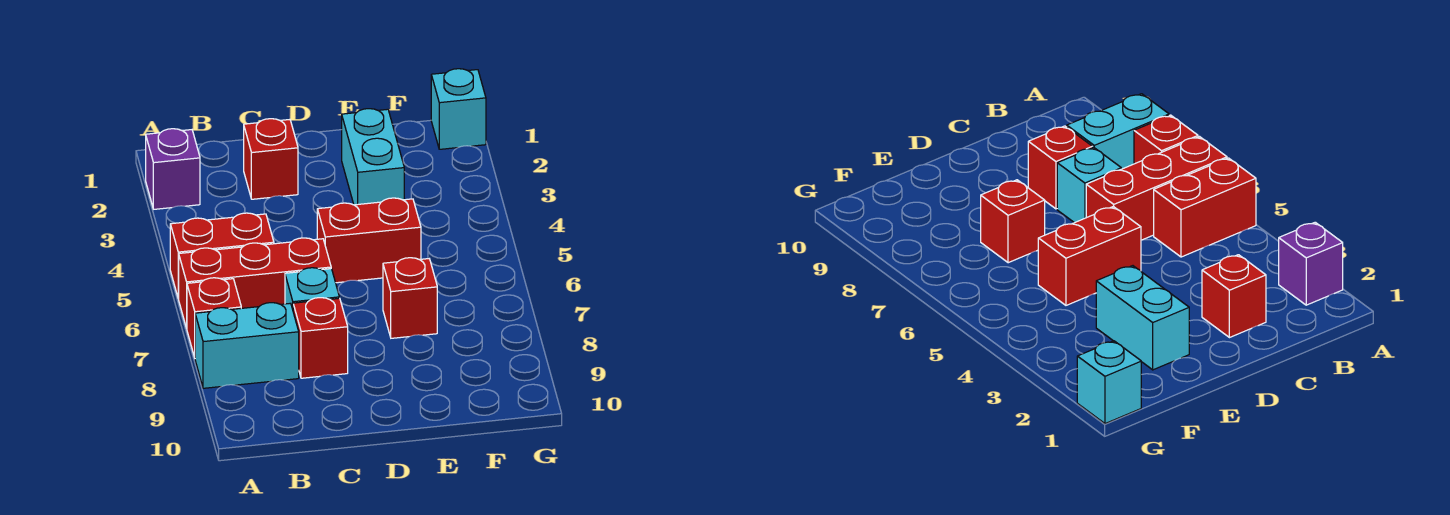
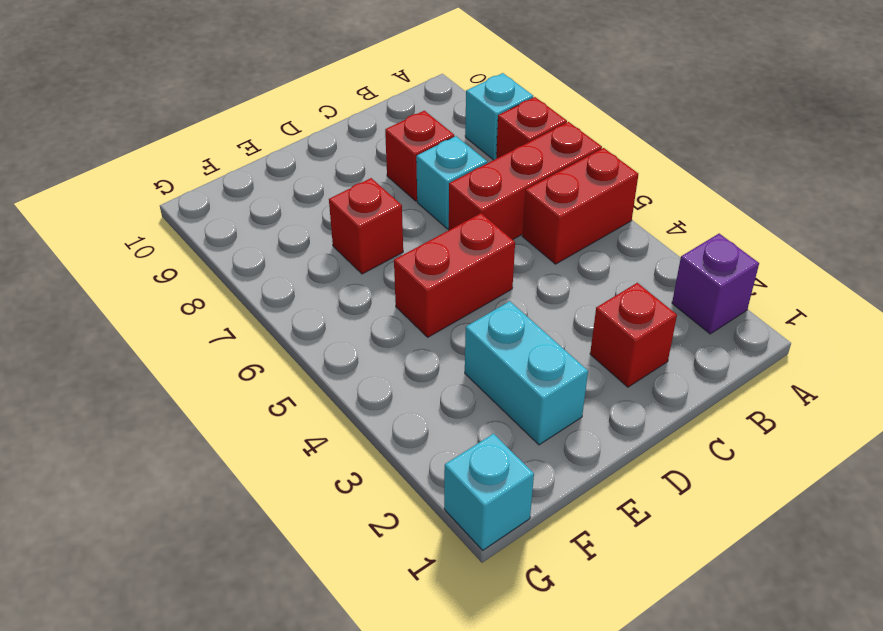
cyan brick A8:B8 level 1 -> cyan brick A8 level 1

